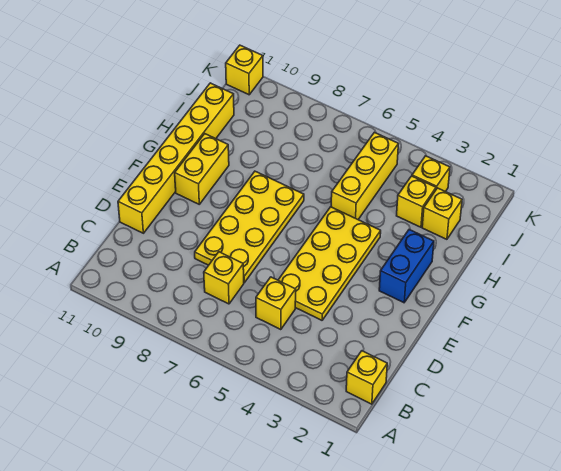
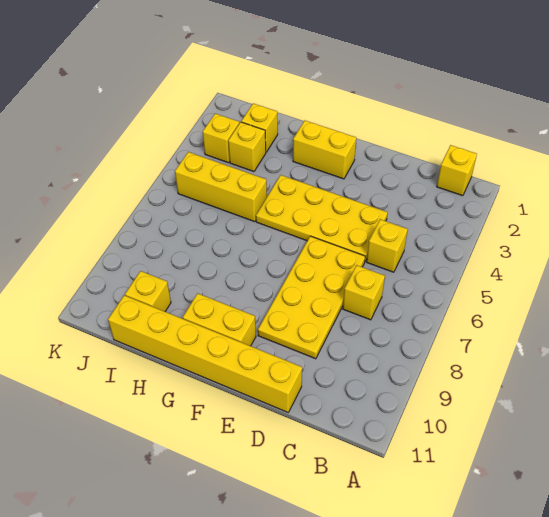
yellow plate D7:G8 level 1 -> yellow plate D6:E9 level 1
blue brick F2:G2 level 1 -> yellow brick F2:G2 level 1
yellow brick K11 level 1 -> yellow brick I10 level 1

